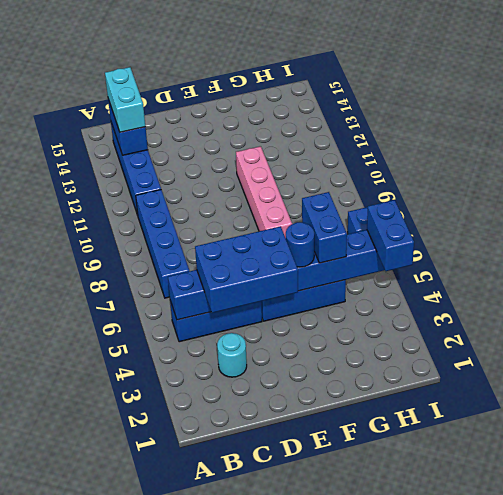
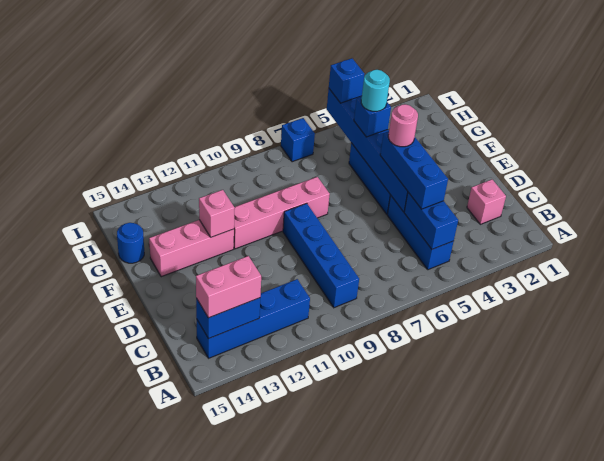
blue brick B7:B10 level 1 -> blue brick B9:E9 level 1
cyan brick B13:B14 level 3 -> pink brick B13:B14 level 3
none -> pink brick C2 level 1
cyan round brick C3 level 1 -> cyan round brick G5 level 4
blue brick C4:E5 level 3 -> blue brick C5:E5 level 3
none -> pink round brick E5 level 4
blue round brick F5 level 3 -> blue round brick G15 level 1
none -> pink brick F12:F14 level 1
none -> pink brick F12 level 2
blue brick G5:G6 level 3 -> blue brick G5 level 3
blue brick I4:I5 level 3 -> blue brick I5 level 3

